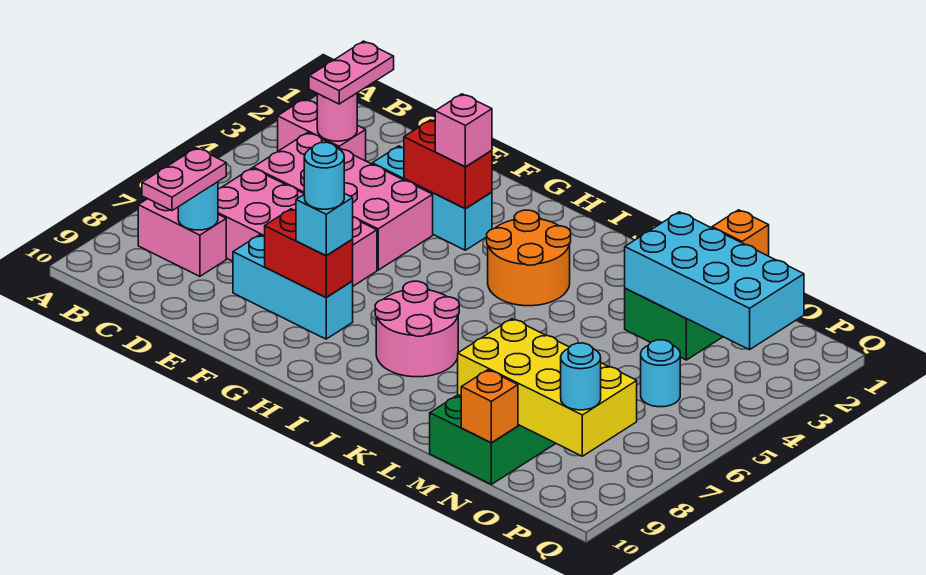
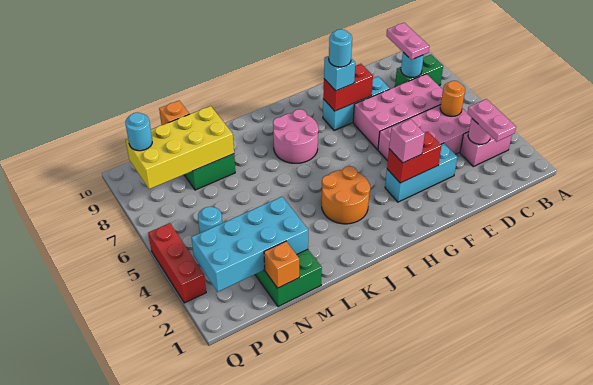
pink brick B8:C8 level 1 -> green brick B8:C8 level 1
none -> orange round brick C5 level 2
none -> red brick Q3:Q5 level 1

